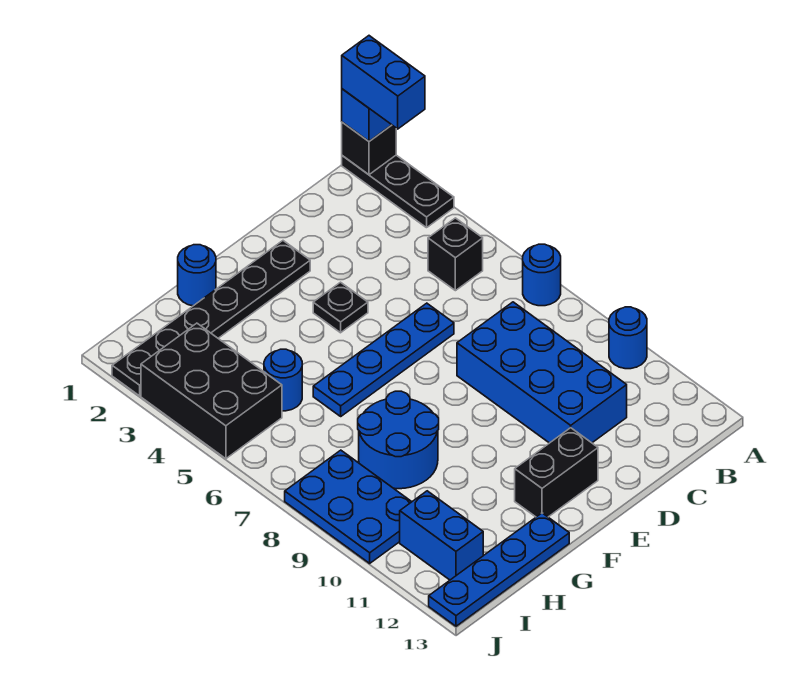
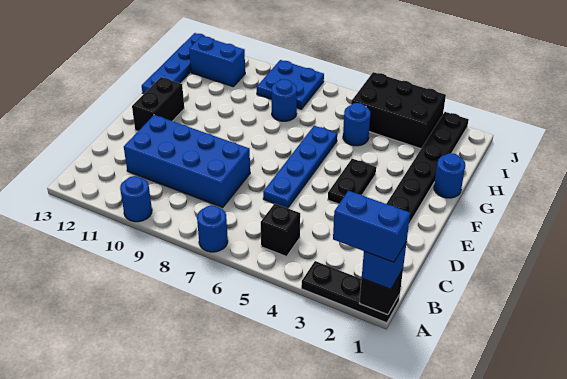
black plate E4 level 1 -> black plate E4:F4 level 1
blue round brick G8:H9 level 1 -> blue round brick H8 level 1
blue plate I8:J10 level 1 -> blue plate I8:J9 level 1

